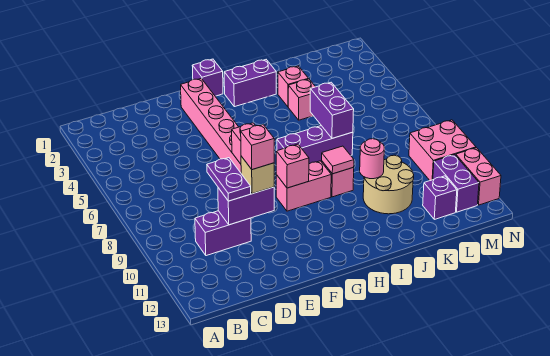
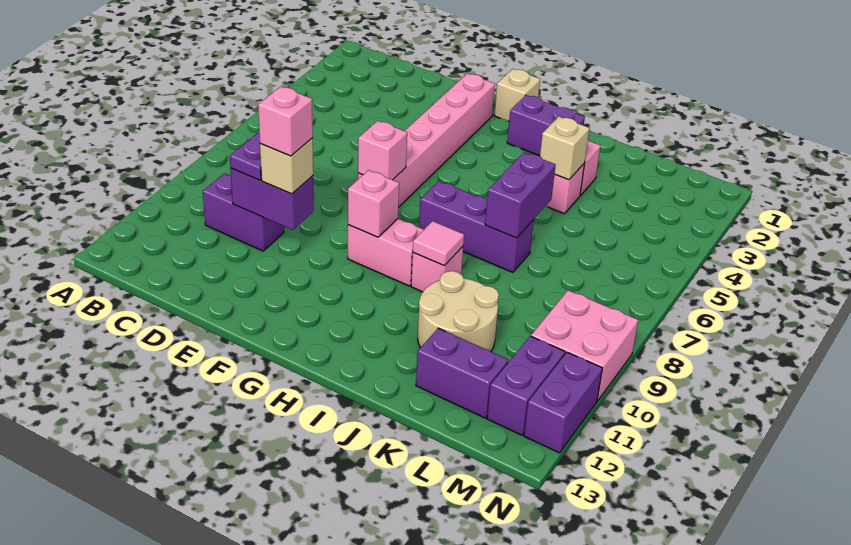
purple brick G1 level 1 -> tan brick G1 level 1
none -> tan brick J4 level 2
pink round brick J10 level 2 -> none
purple brick L12 level 1 -> purple brick K12:L12 level 1
pink brick N11:N12 level 1 -> purple brick N11:N12 level 1

